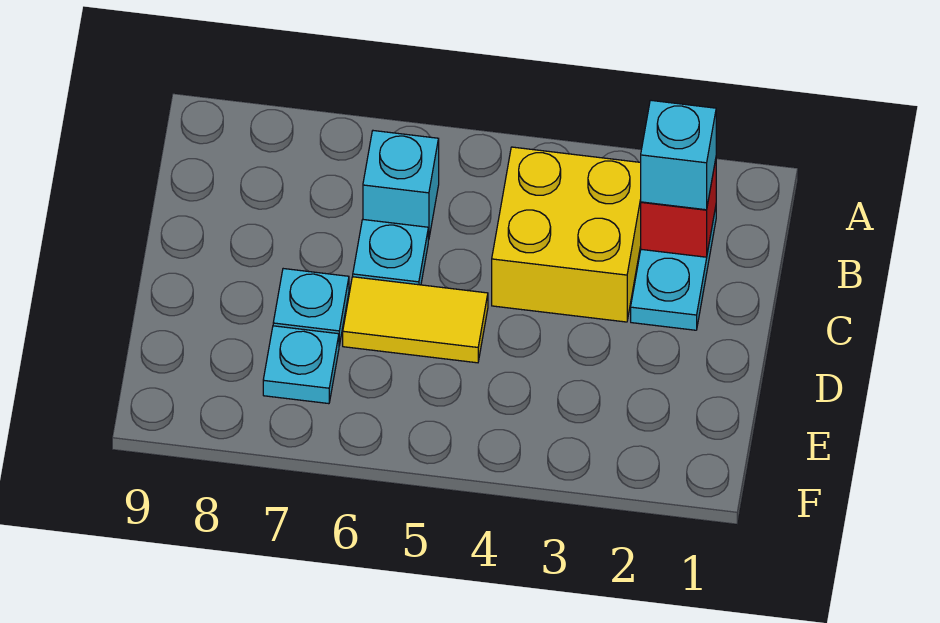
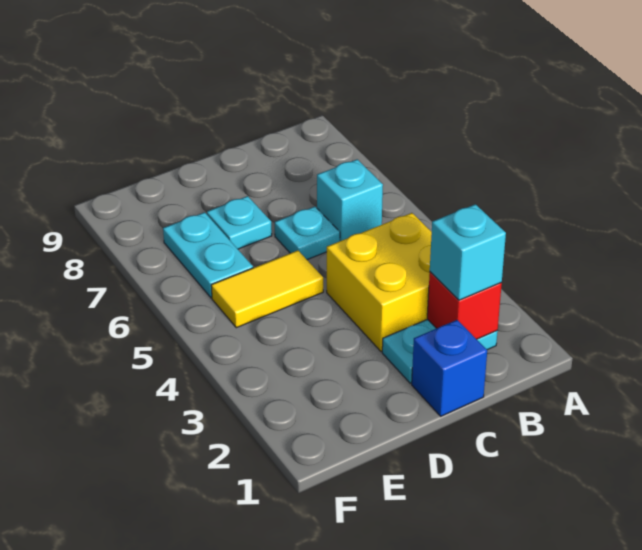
none -> blue brick C1 level 1
yellow tile D5:D6 level 1 -> yellow tile D5:E5 level 1
cyan plate E7 level 1 -> cyan plate E6:E7 level 1

